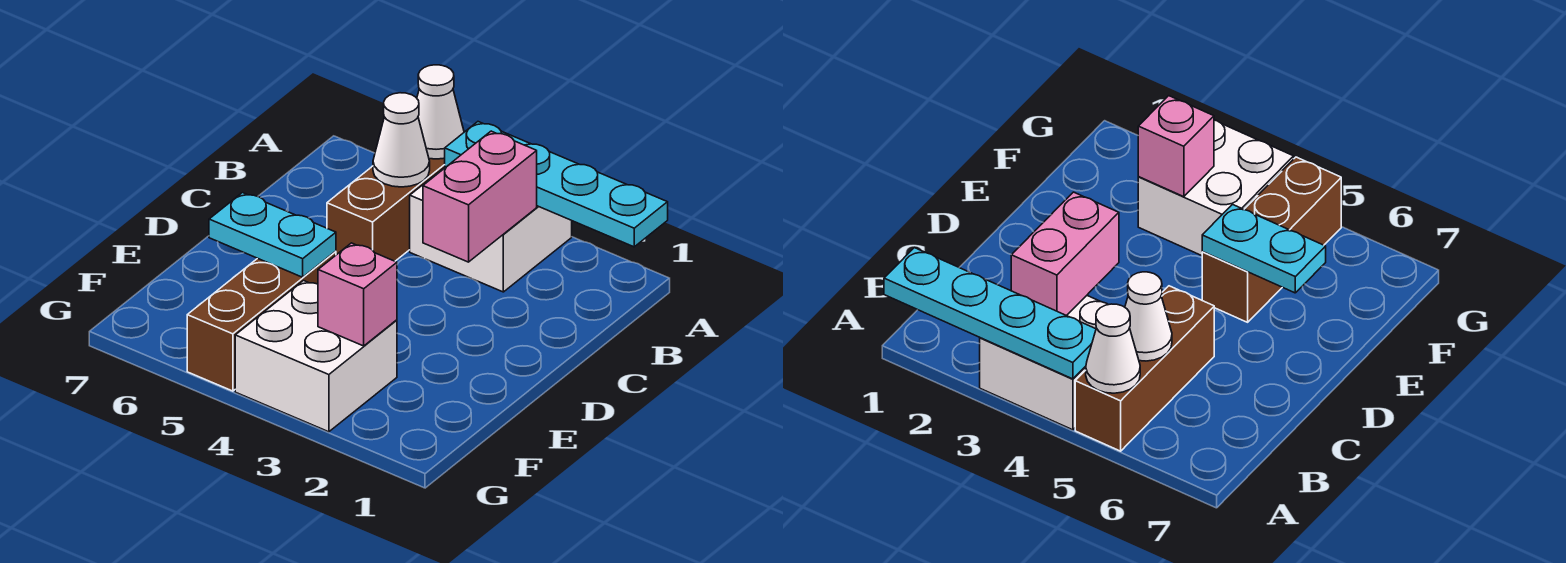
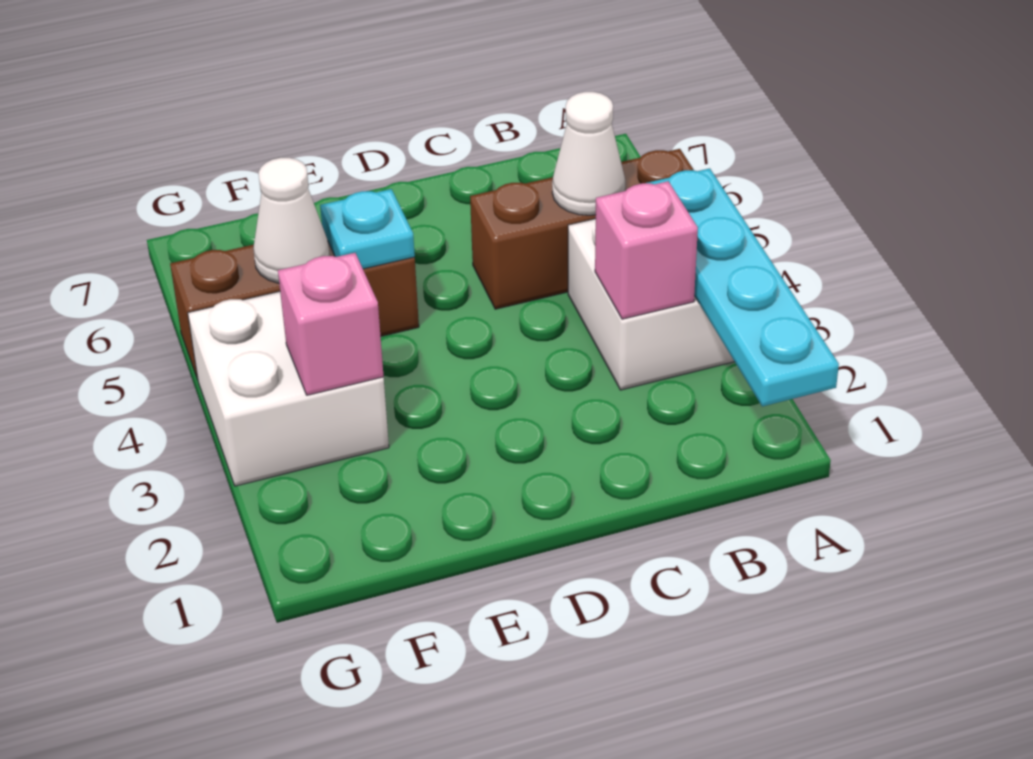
white cone A5 level 2 -> white cone F5 level 2
pink brick B3:C3 level 2 -> pink brick B3 level 2
cyan plate E5:E6 level 2 -> cyan plate E5 level 2

